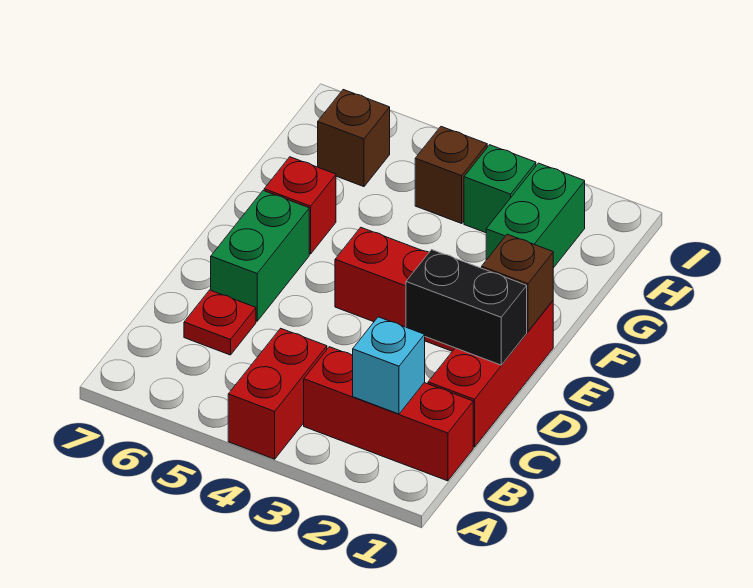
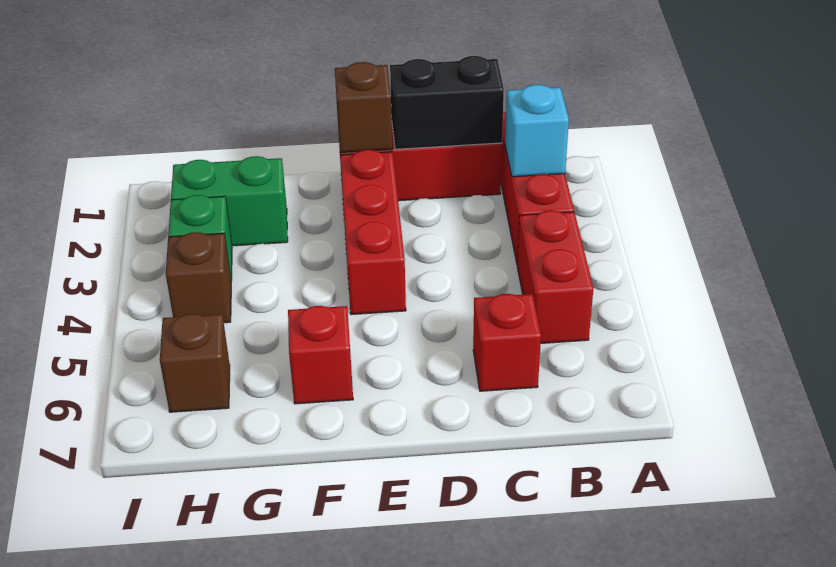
red brick A4:B4 level 1 -> red brick B4:B5 level 1
red plate C6 level 1 -> red brick C6 level 1
black brick D1:D2 level 2 -> black brick C1:D1 level 2
green brick D6:E6 level 1 -> none

